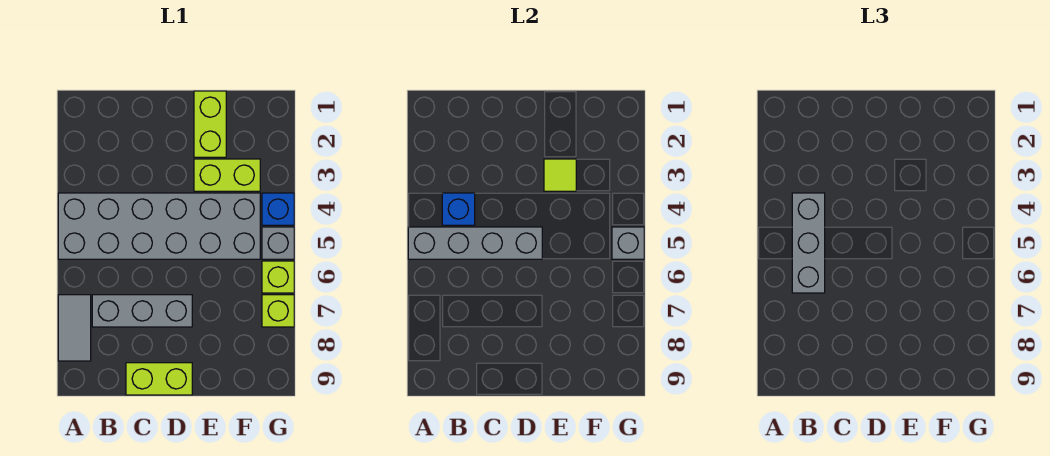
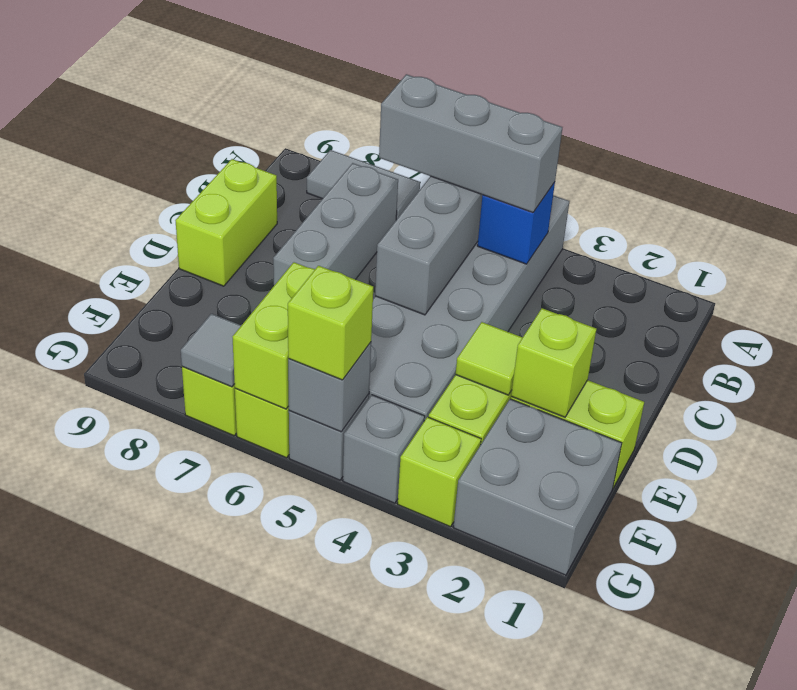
none -> lime brick E2 level 2
none -> grey brick F1:G2 level 1
none -> lime brick F6:G6 level 2
none -> lime brick G3 level 1
blue brick G4 level 1 -> grey brick G4 level 1
none -> lime brick G5 level 3
none -> grey tile G7 level 2

